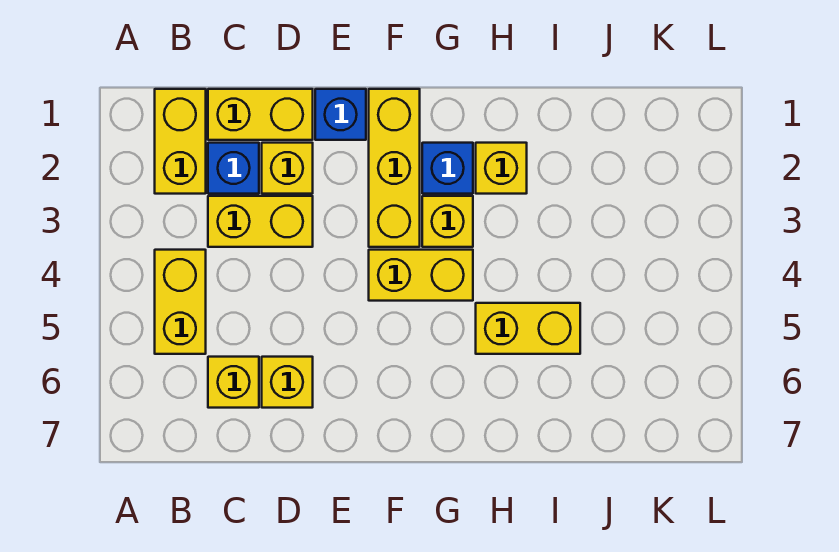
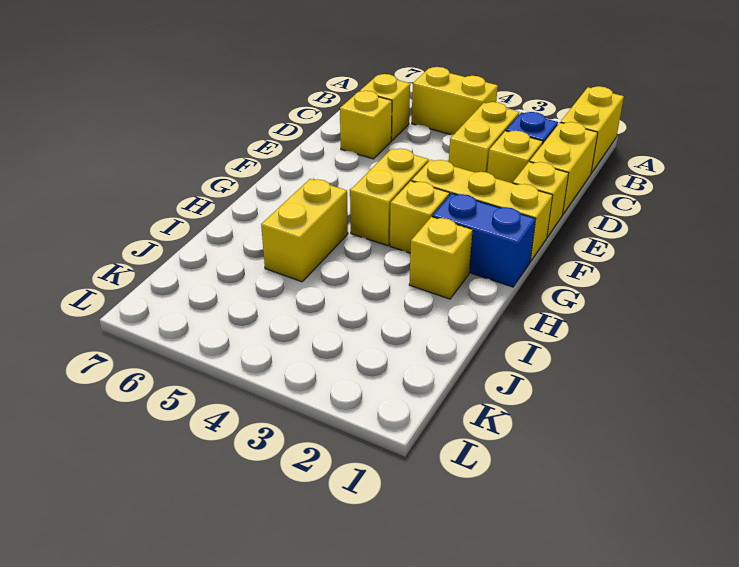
yellow brick B1:B2 level 1 -> yellow brick A1:B1 level 1
blue brick E1 level 1 -> yellow brick E1 level 1
blue brick G2 level 1 -> blue brick G1:G2 level 1

